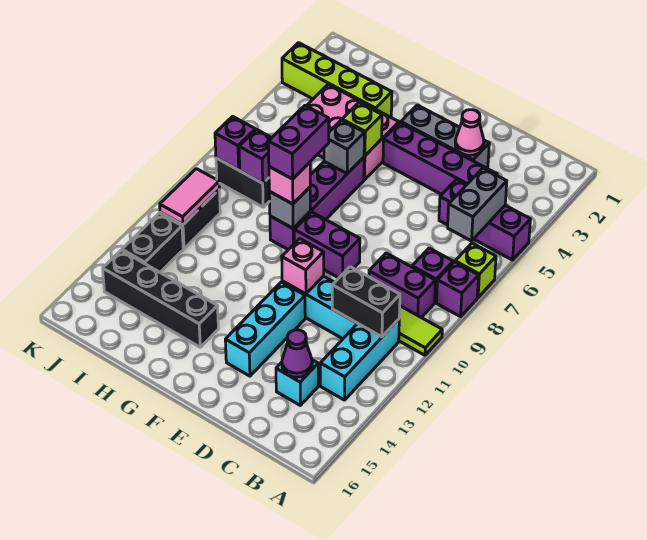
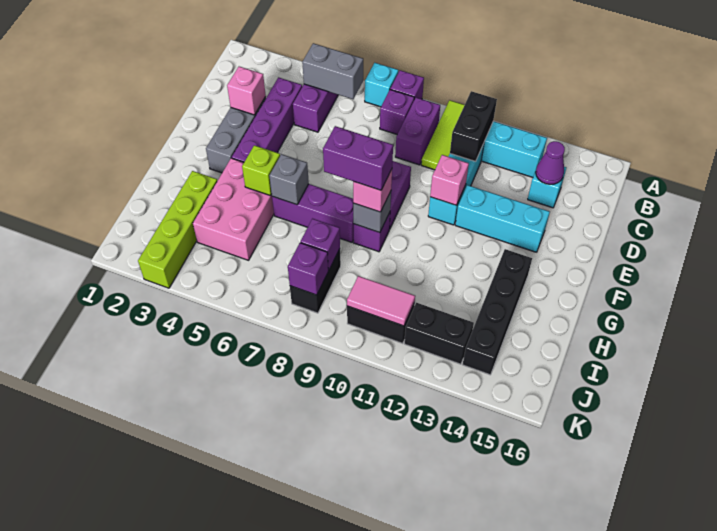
lime brick A7 level 1 -> cyan brick A7 level 1
pink cone D3 level 2 -> pink brick D3 level 2

